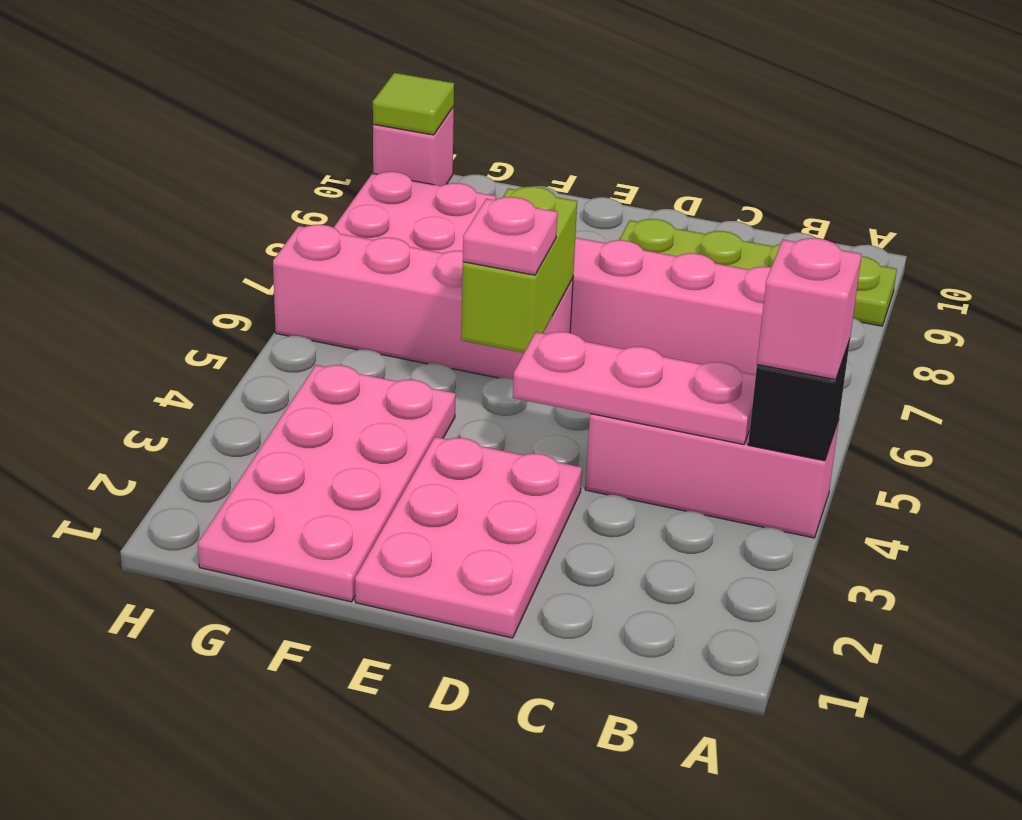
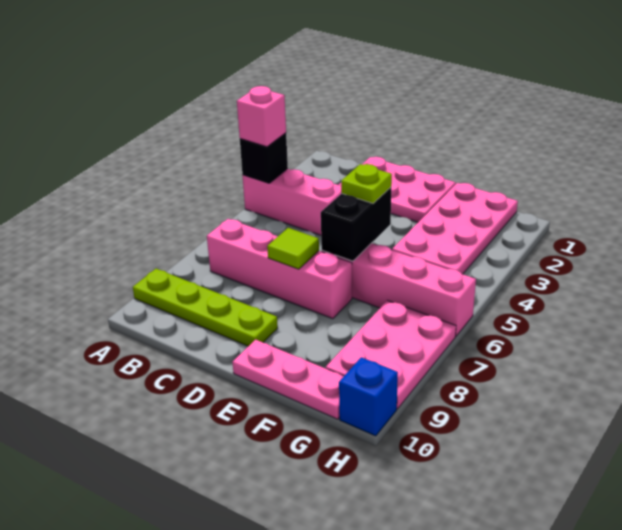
pink plate B4:D4 level 2 -> pink plate E10:G10 level 1
pink plate D1:E3 level 1 -> pink plate C1:E2 level 1
lime brick E5:E6 level 2 -> black brick E5:E6 level 2
pink plate E5 level 3 -> lime plate E5 level 3
pink brick H10 level 1 -> blue brick H10 level 1
lime tile H10 level 2 -> lime tile D7 level 2

